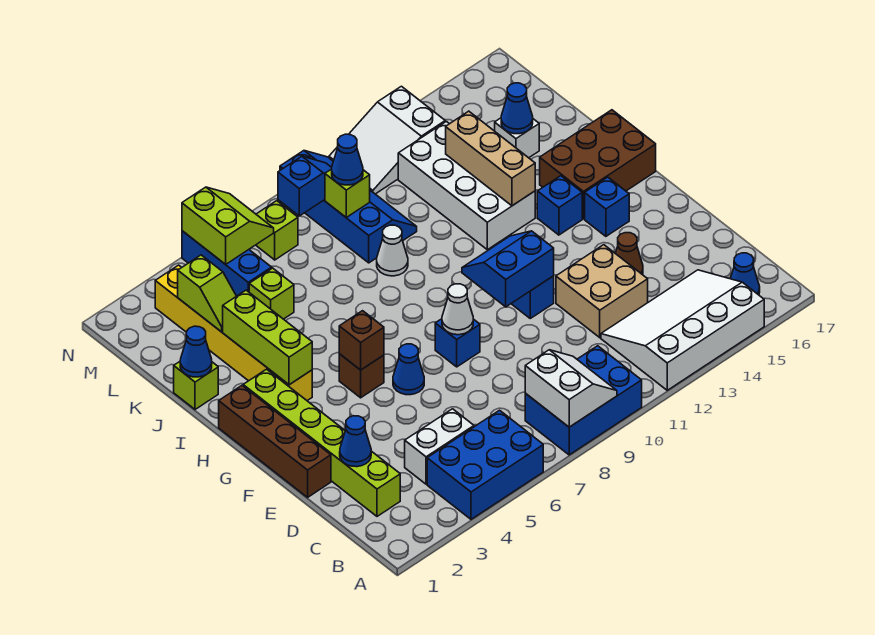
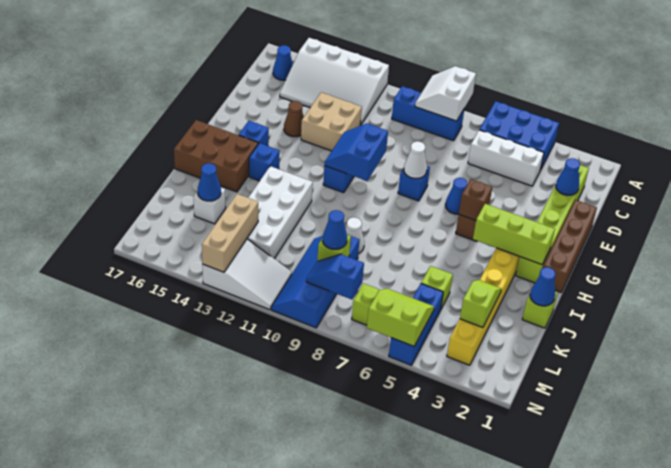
blue brick A8:B10 level 1 -> blue brick B8:B10 level 1
white brick C4:C5 level 1 -> white brick C4:C6 level 1
blue slope F10:G11 level 2 top F -> blue slope F10:G11 level 2 top 10
lime brick H3:J3 level 2 -> lime brick H2:H4 level 2
tan brick I13:K13 level 2 -> tan brick L13:N13 level 2
lime slope M5:N6 level 2 top 5 -> lime slope M5:N6 level 2 top N

